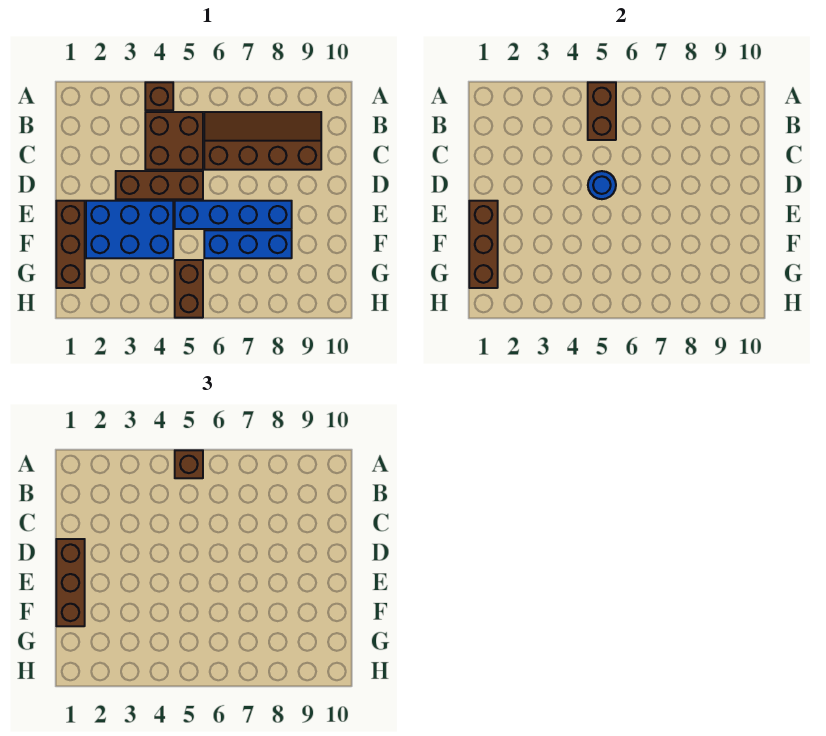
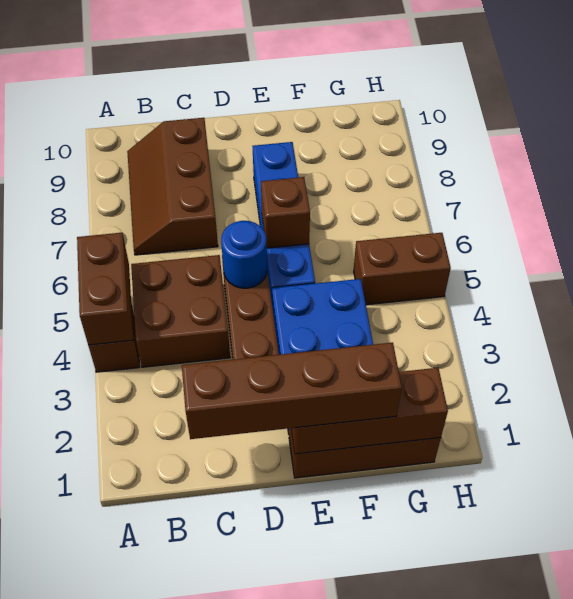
brown brick A5:B5 level 2 -> brown brick A4:A5 level 2
brown brick A5 level 3 -> brown brick E6 level 2
brown slope B6:C9 level 1 top C -> brown slope B7:C9 level 1 top C
brown brick D1:F1 level 3 -> brown brick C1:F1 level 3
blue brick F6:F8 level 1 -> none

